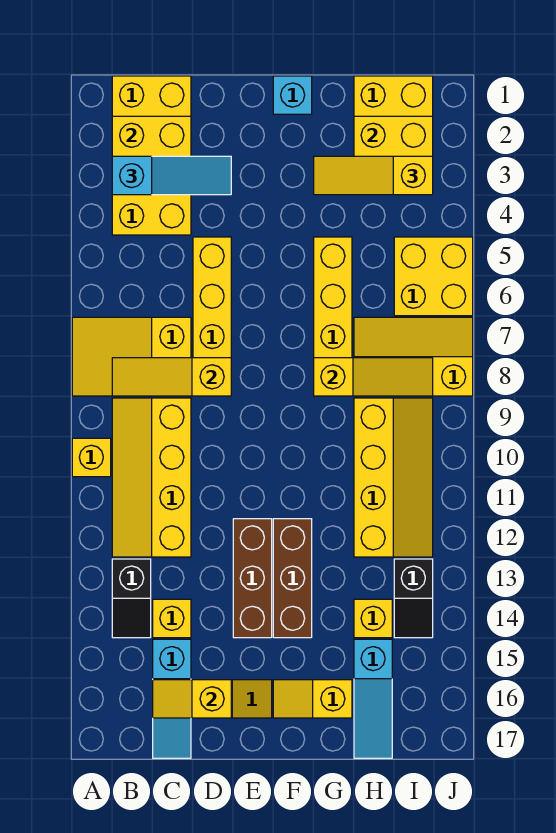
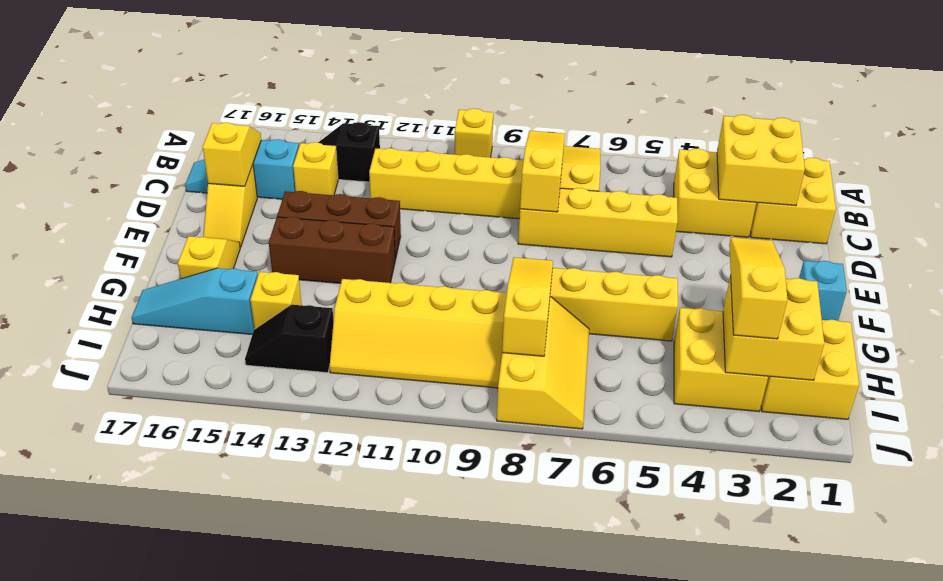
cyan slope B3:D3 level 3 top B -> none
yellow slope G8:I8 level 2 top G -> yellow slope G8:I8 level 2 top I
yellow brick I5:J6 level 1 -> yellow brick H3:I4 level 1

